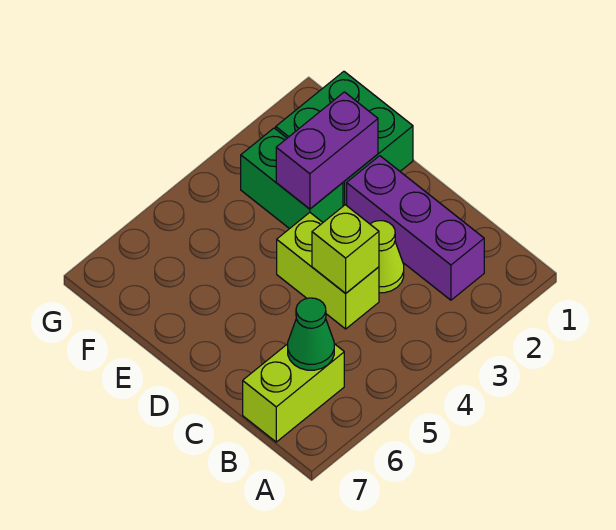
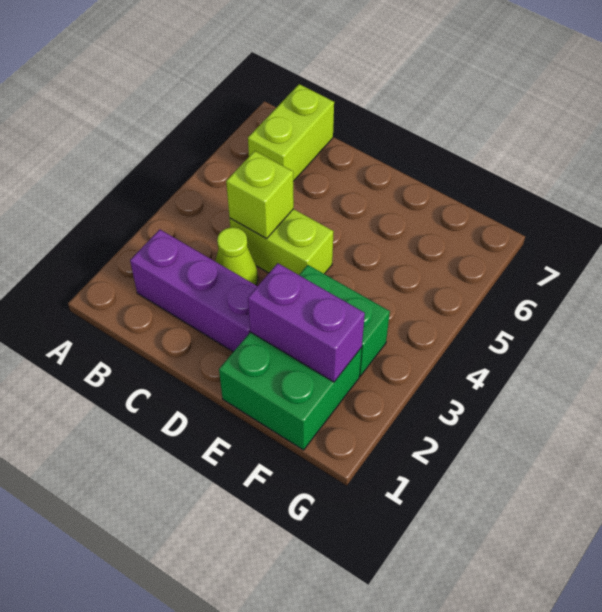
green cone B6 level 2 -> none
purple brick E2:E3 level 2 -> purple brick E2:F2 level 2

